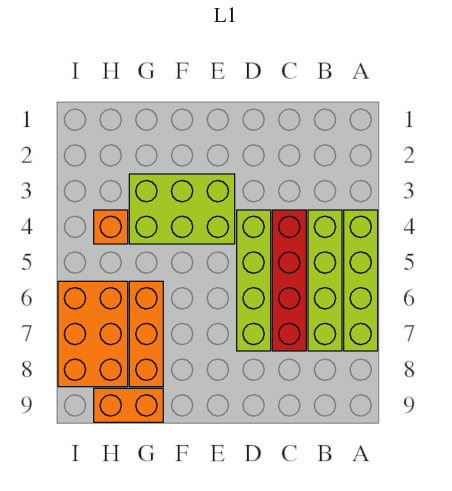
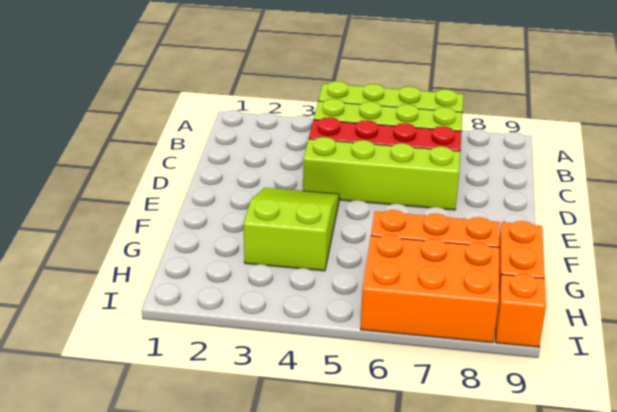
lime brick E3:G4 level 1 -> lime slope E3:G4 level 1 top G
orange brick H4 level 1 -> orange brick I9 level 1

